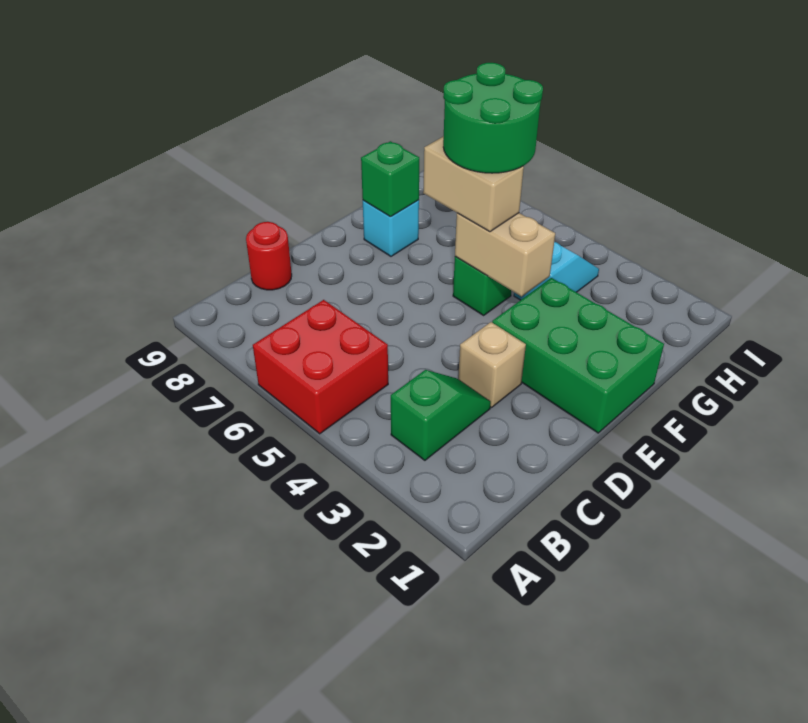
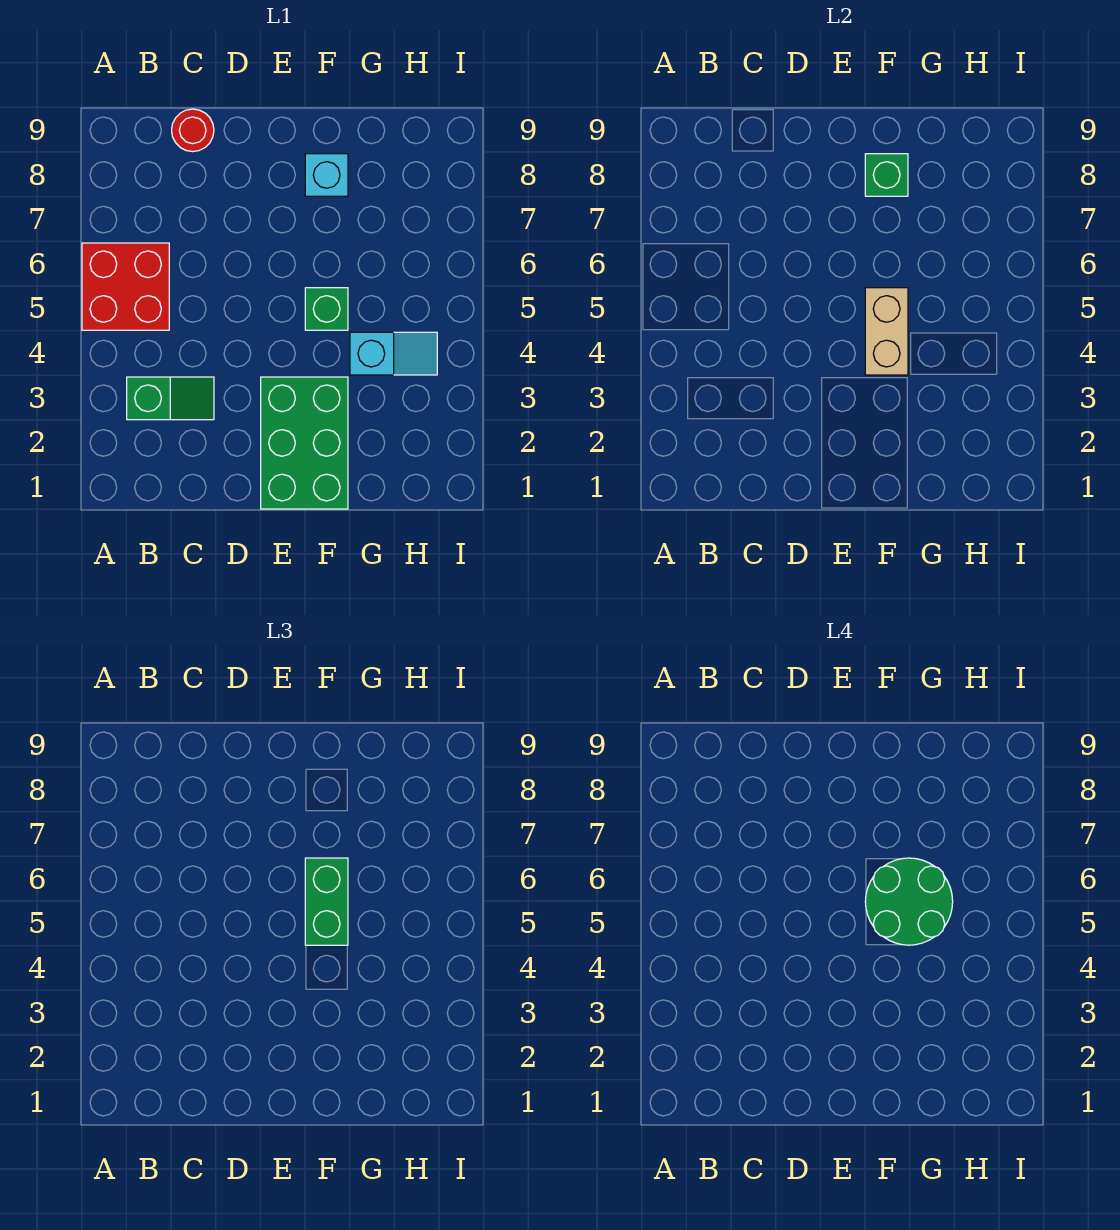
tan brick D3 level 1 -> none
tan brick F5:F6 level 3 -> green brick F5:F6 level 3

